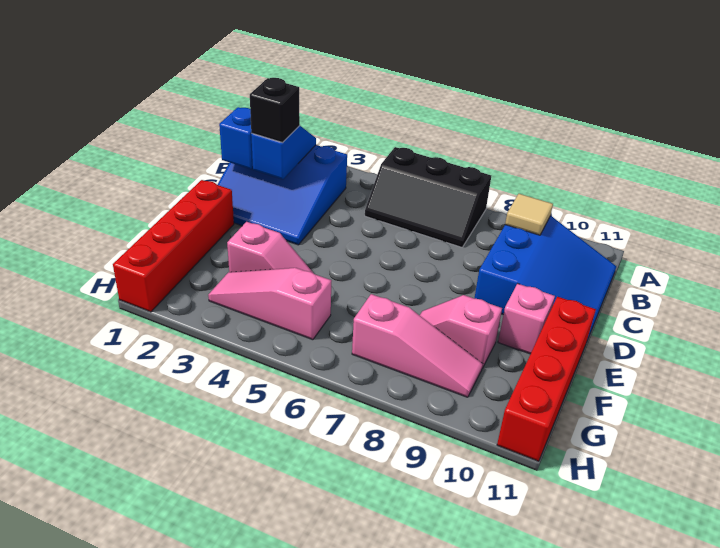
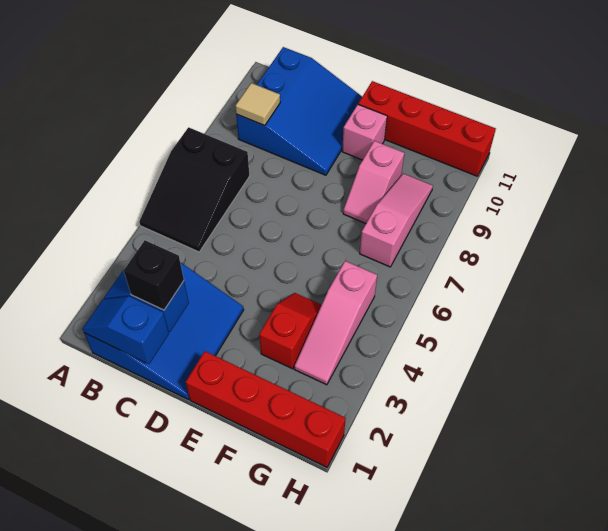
black slope A5:B7 level 1 top A -> black slope A5:B7 level 1 top 7
blue slope B9:D11 level 1 top 9 -> blue slope B9:D11 level 1 top B
pink slope F3:F4 level 1 top 3 -> red slope F3:F4 level 1 top 3

